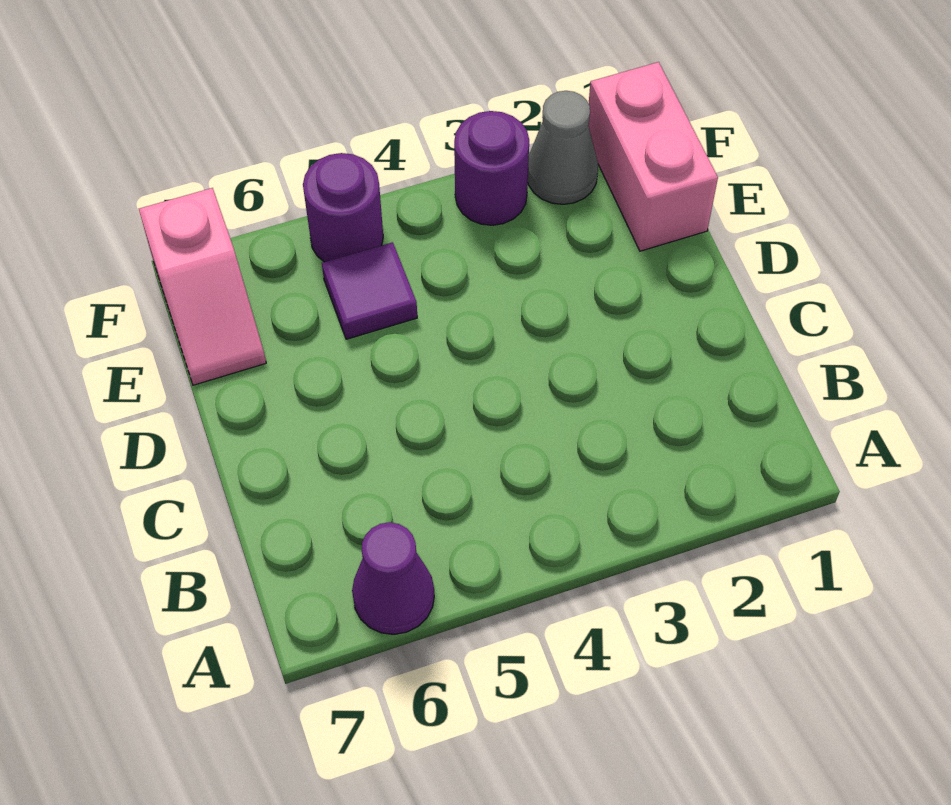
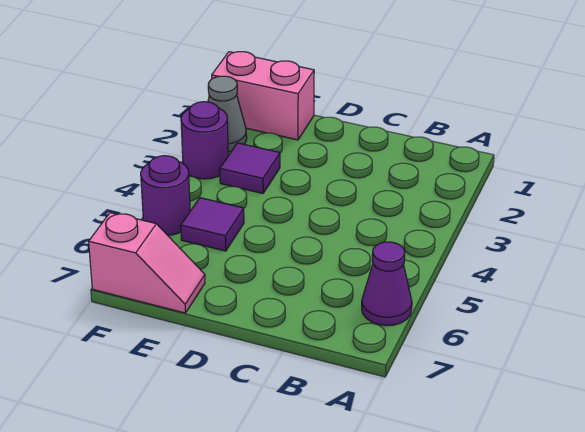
none -> purple tile E3 level 1

